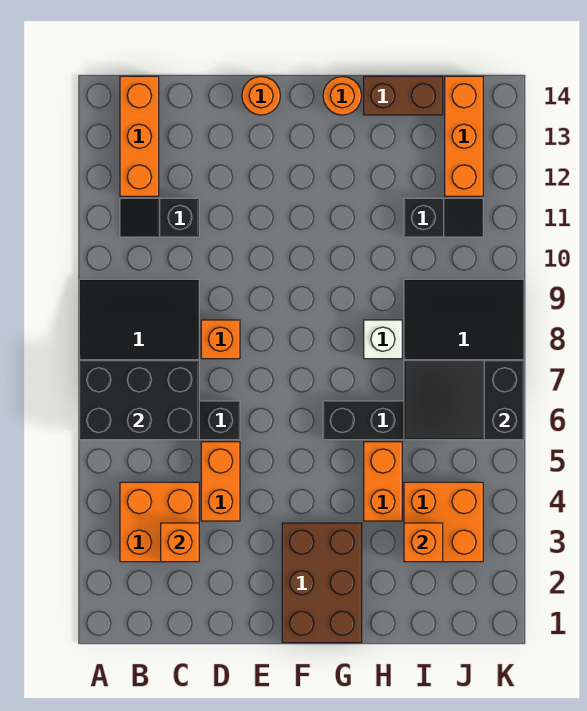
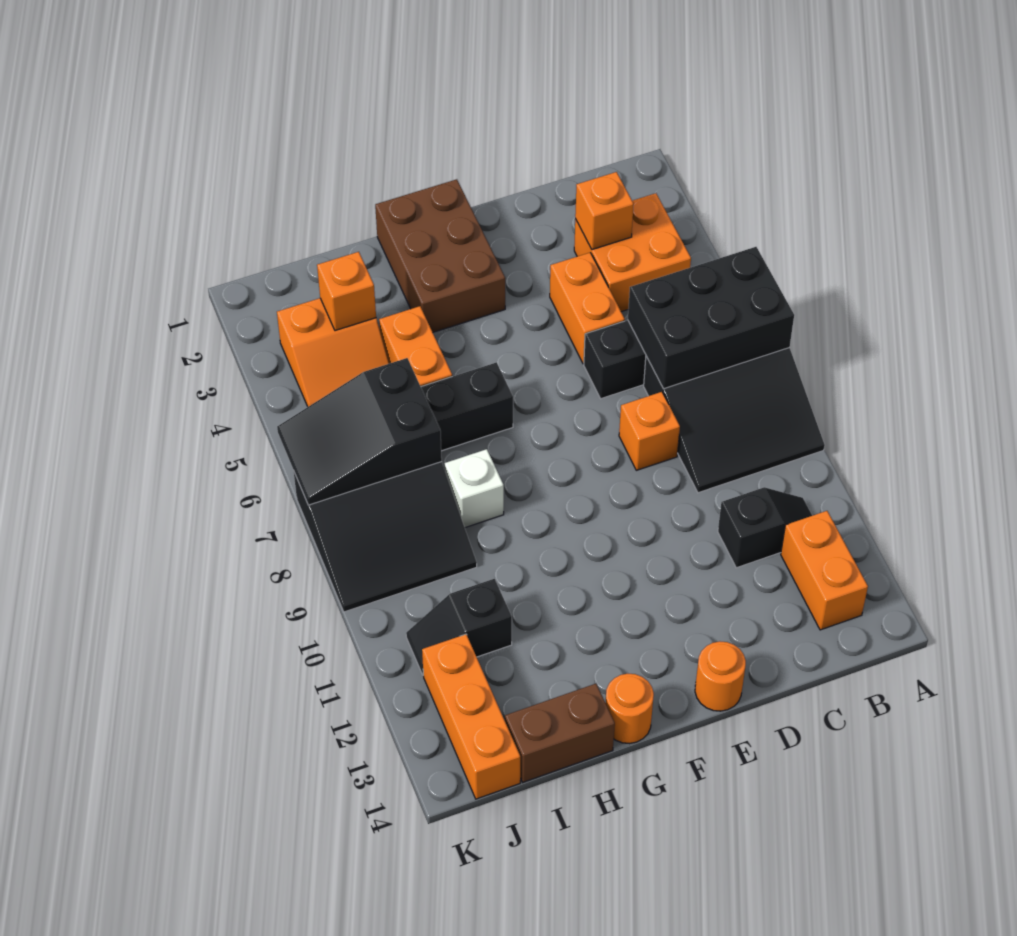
orange brick B12:B14 level 1 -> orange brick B12:B13 level 1
orange brick I3:J4 level 1 -> orange slope I3:J4 level 1 top 3
black slope I6:K7 level 2 top K -> black slope I6:K7 level 2 top I

